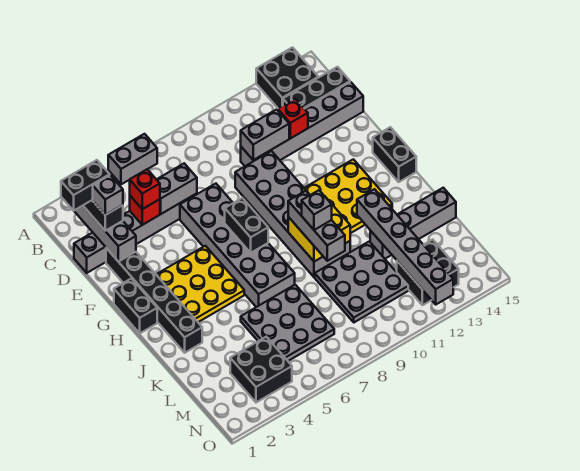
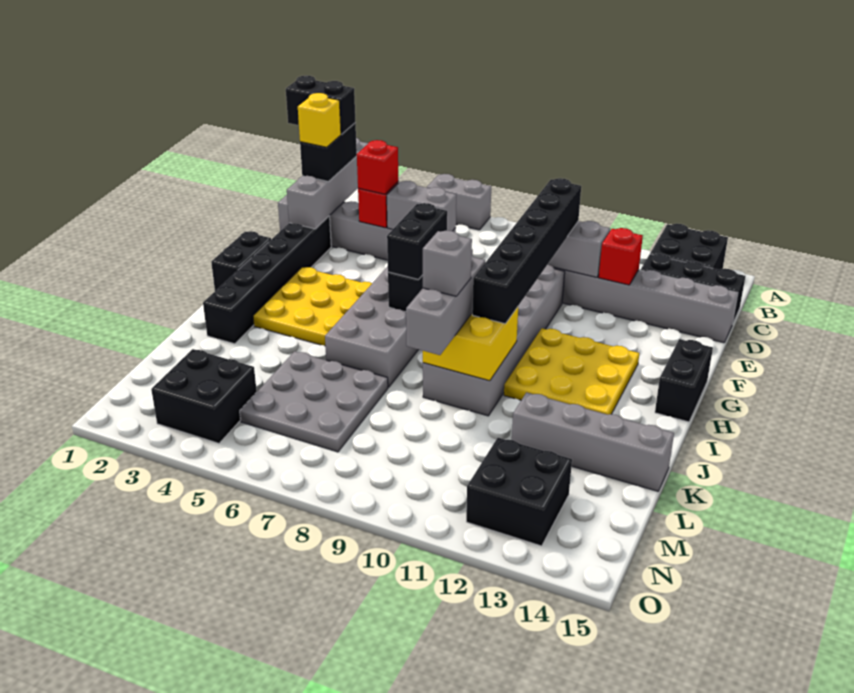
grey brick D2 level 4 -> yellow brick D2 level 4
none -> black brick D10:I10 level 3
none -> black brick G7:H7 level 3
grey brick J12:O12 level 2 -> none
grey plate K9:M11 level 1 -> none

